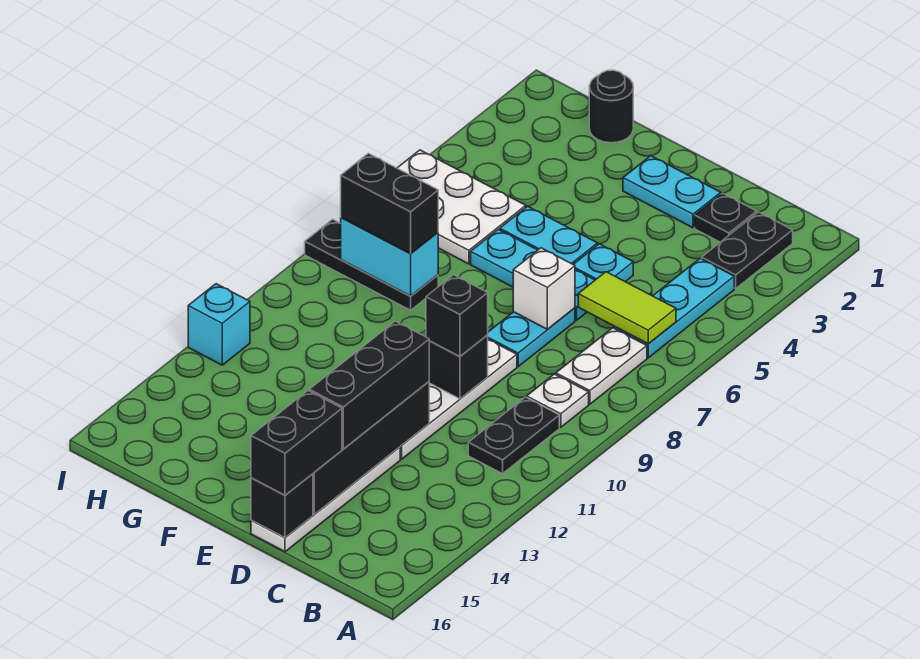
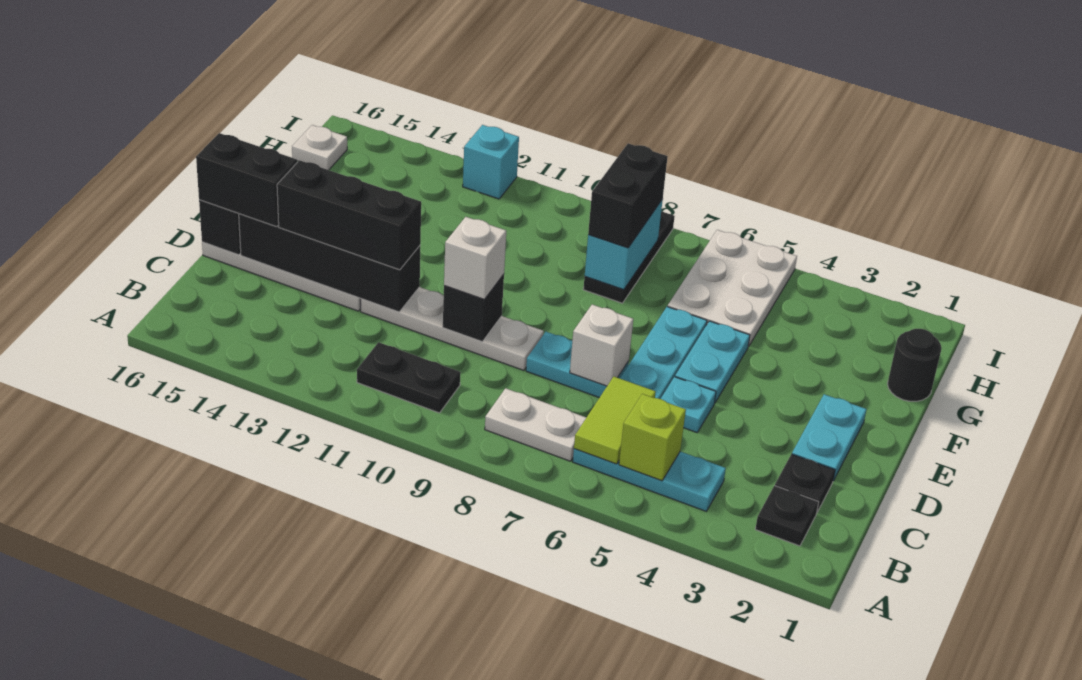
black plate B2:B3 level 1 -> black plate B2 level 1
none -> lime brick B5 level 2
white plate B9 level 1 -> white plate H16 level 1
black brick D10 level 3 -> white brick D10 level 3

